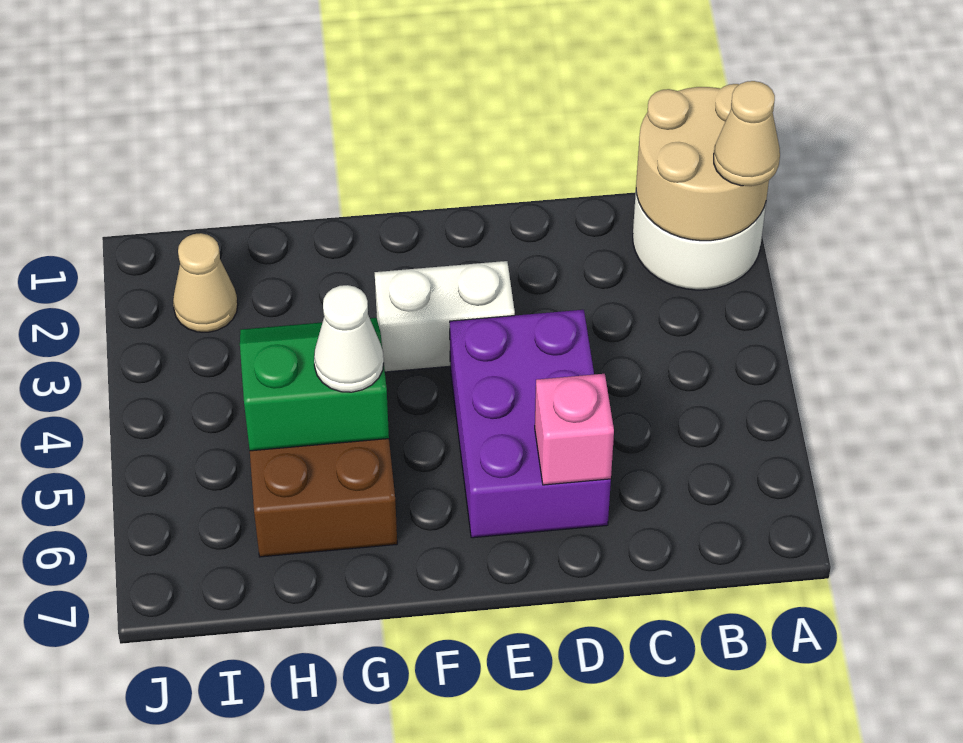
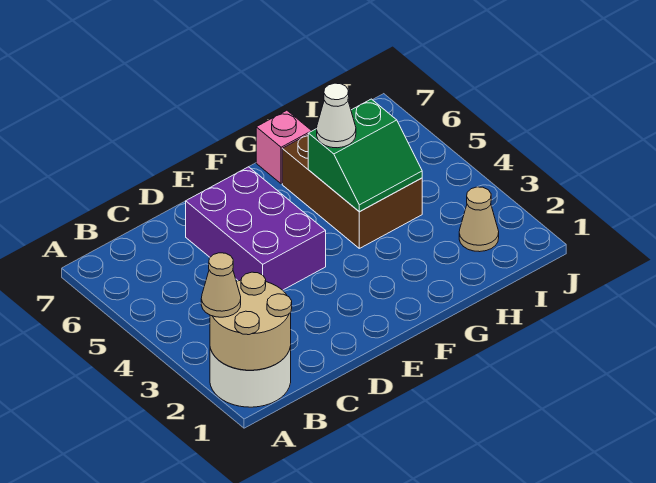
pink brick D6 level 2 -> pink brick G7 level 1
white brick E3:F3 level 1 -> none

